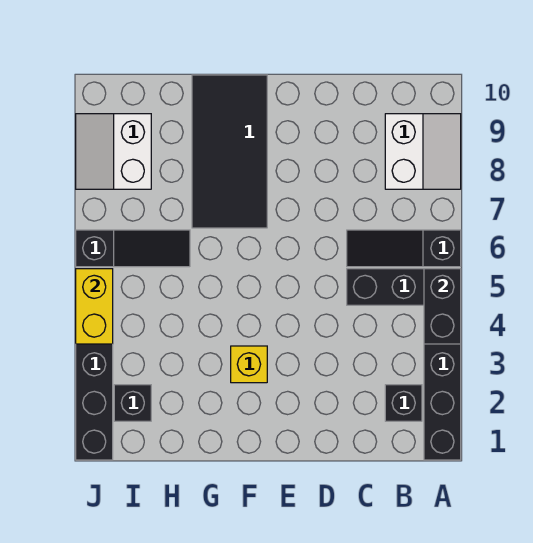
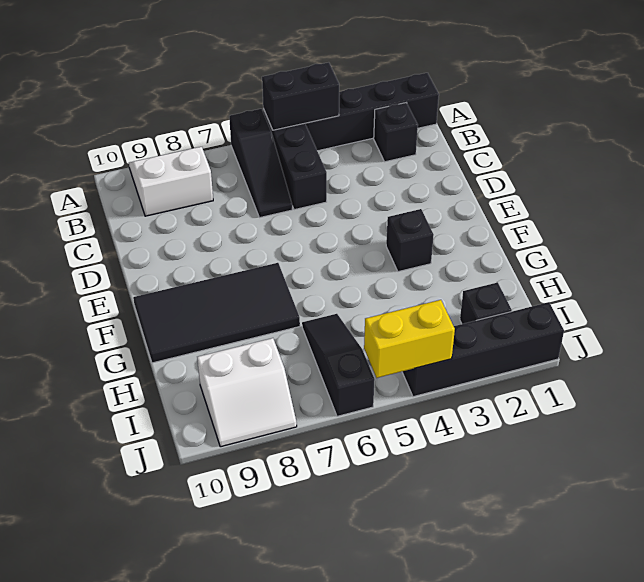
yellow brick F3 level 1 -> black brick F3 level 1

